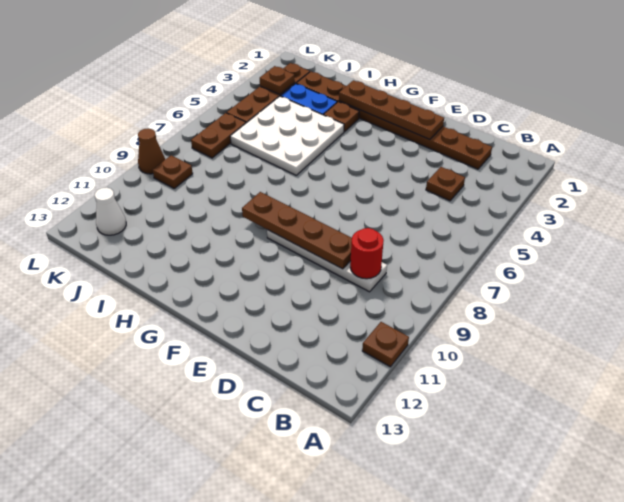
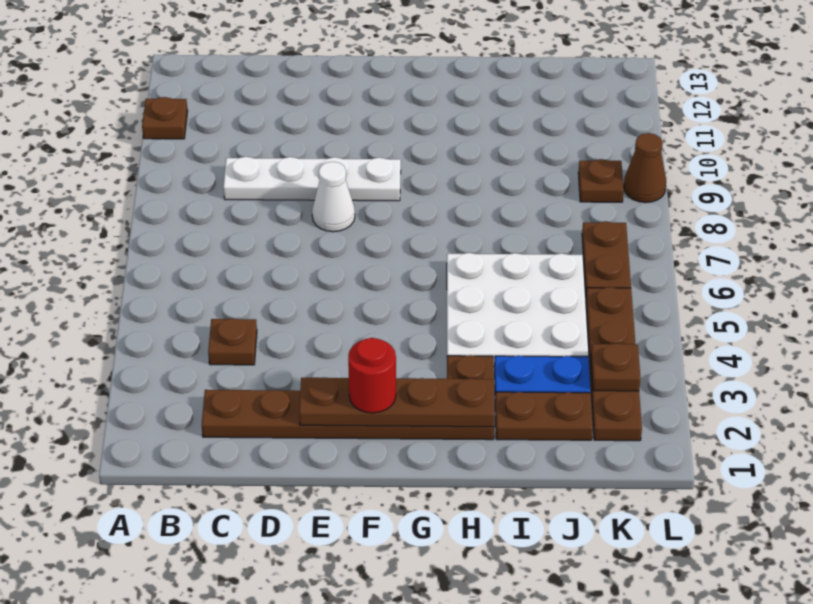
red round brick C9 level 2 -> red round brick F2 level 3
brown plate D9:G9 level 2 -> none
white cone K12 level 1 -> white cone E8 level 1

